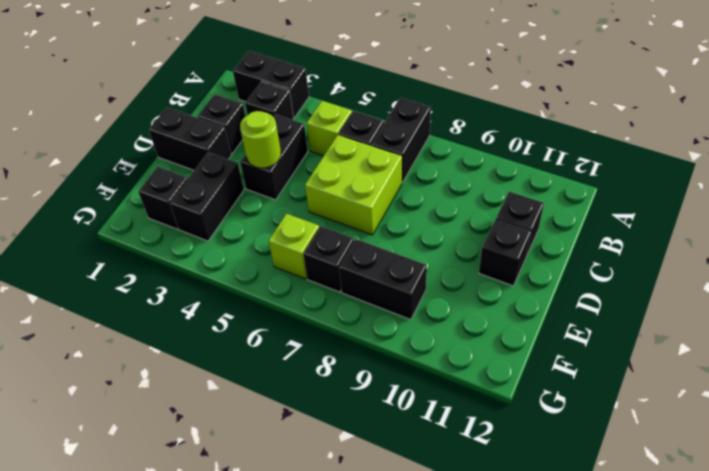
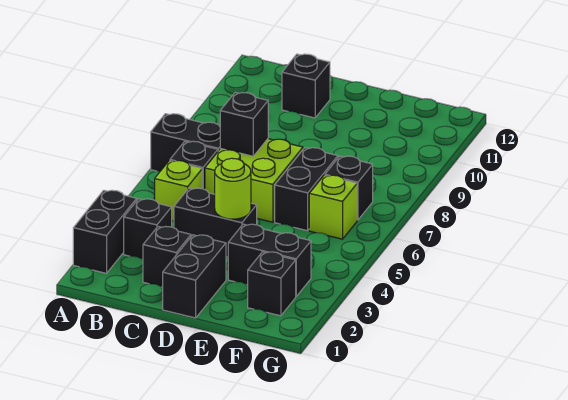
black brick D11 level 1 -> black brick C7 level 2
black brick F8:F9 level 1 -> black brick E6:E7 level 1

